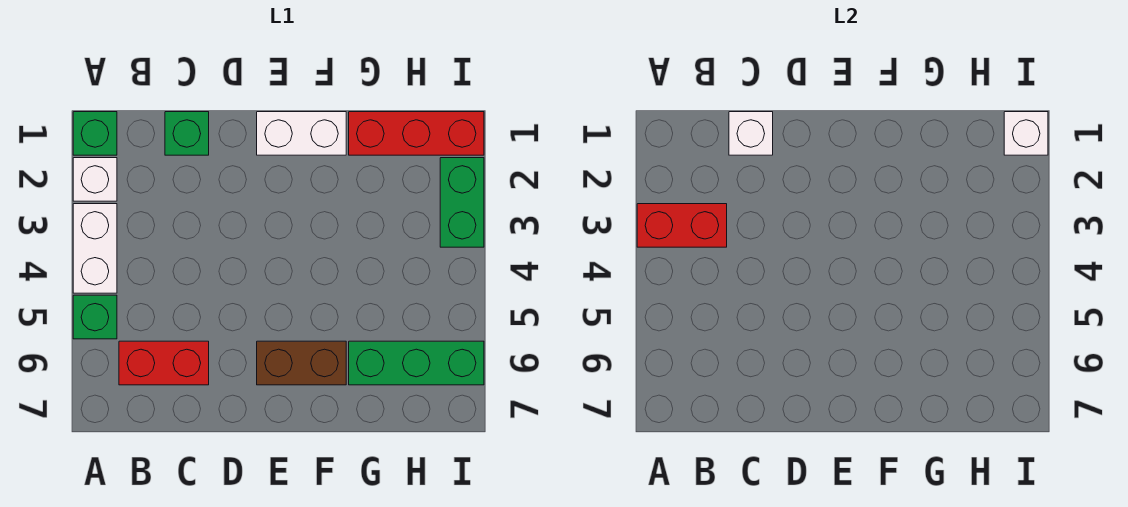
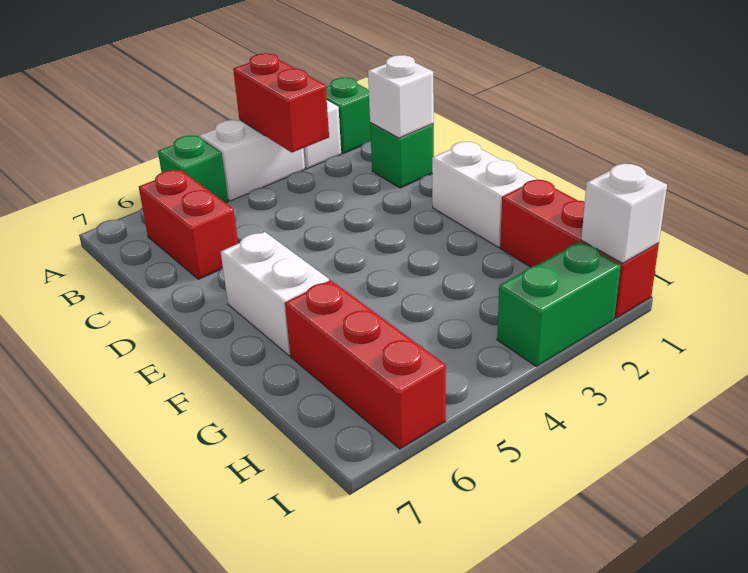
brown brick E6:F6 level 1 -> white brick E6:F6 level 1
green brick G6:I6 level 1 -> red brick G6:I6 level 1

